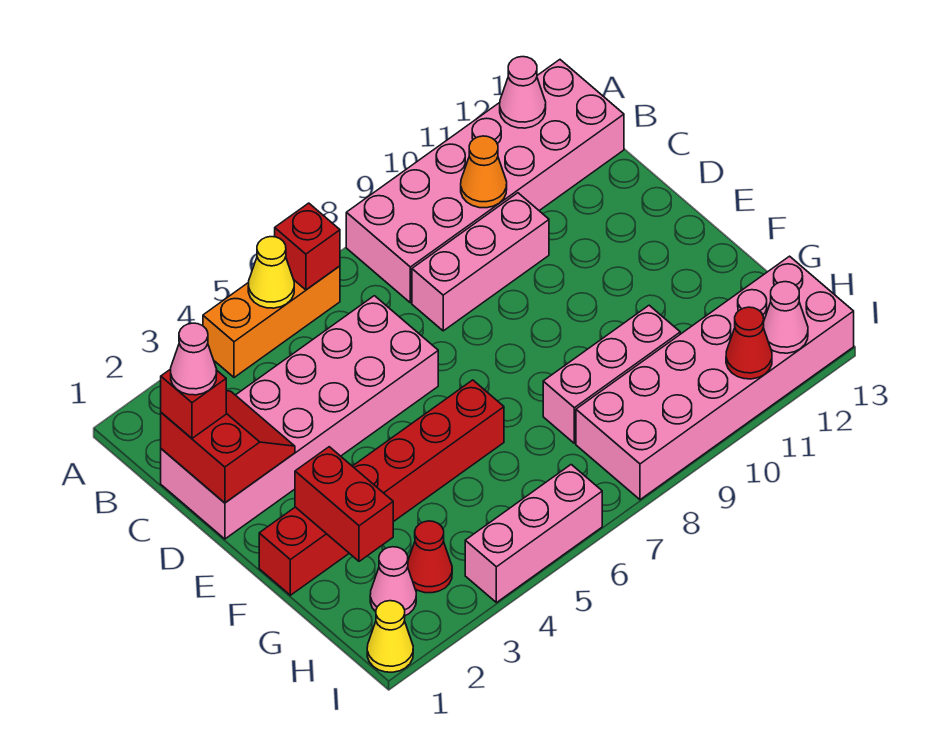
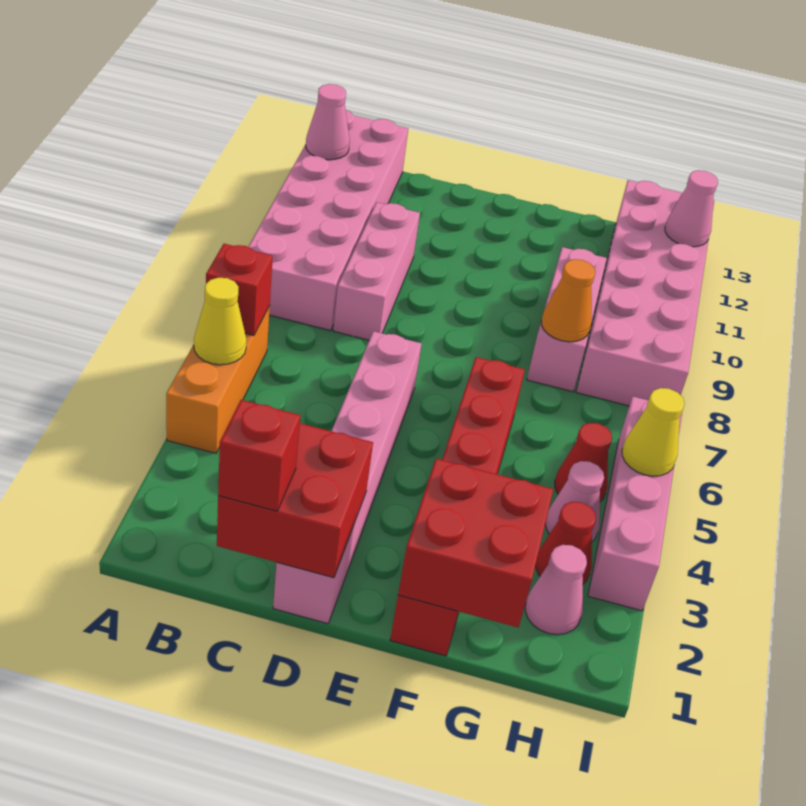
orange cone B10 level 2 -> orange cone G8 level 2
pink brick C1:D6 level 1 -> pink brick D1:D6 level 1
red slope C1:D2 level 2 top 1 -> red brick C1:D2 level 2
pink cone C1 level 4 -> pink cone H4 level 1
red brick F2:G2 level 2 -> red brick F1:G2 level 2
yellow cone I1 level 1 -> yellow cone I5 level 2
pink brick I4:I6 level 1 -> pink brick I3:I6 level 1
red cone I11 level 2 -> red cone H5 level 1

